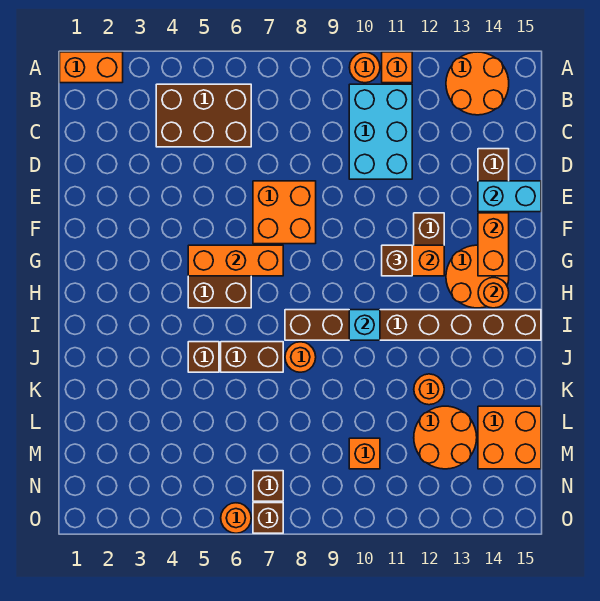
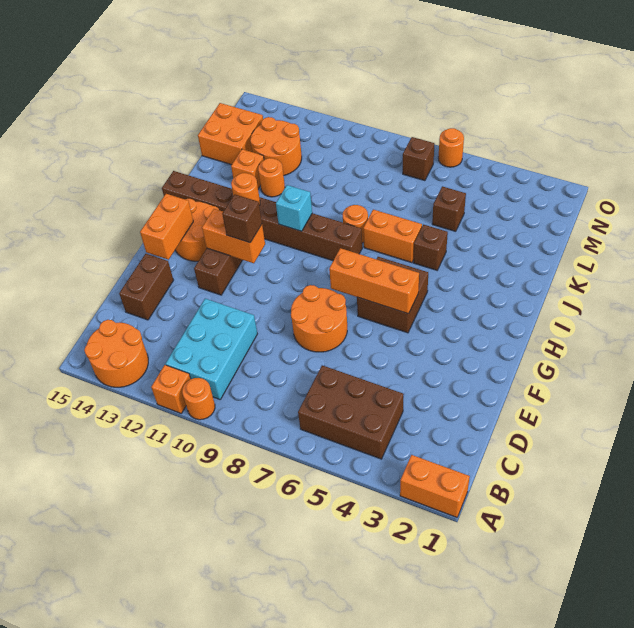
orange brick E7:F8 level 1 -> orange round brick E7:F8 level 1
cyan brick E14:E15 level 2 -> none
orange round brick H14 level 2 -> orange round brick I12 level 2
brown brick J6:J7 level 1 -> orange brick J6:J7 level 1
orange brick M10 level 1 -> orange brick K13 level 1
brown brick O7 level 1 -> brown brick L5 level 1

